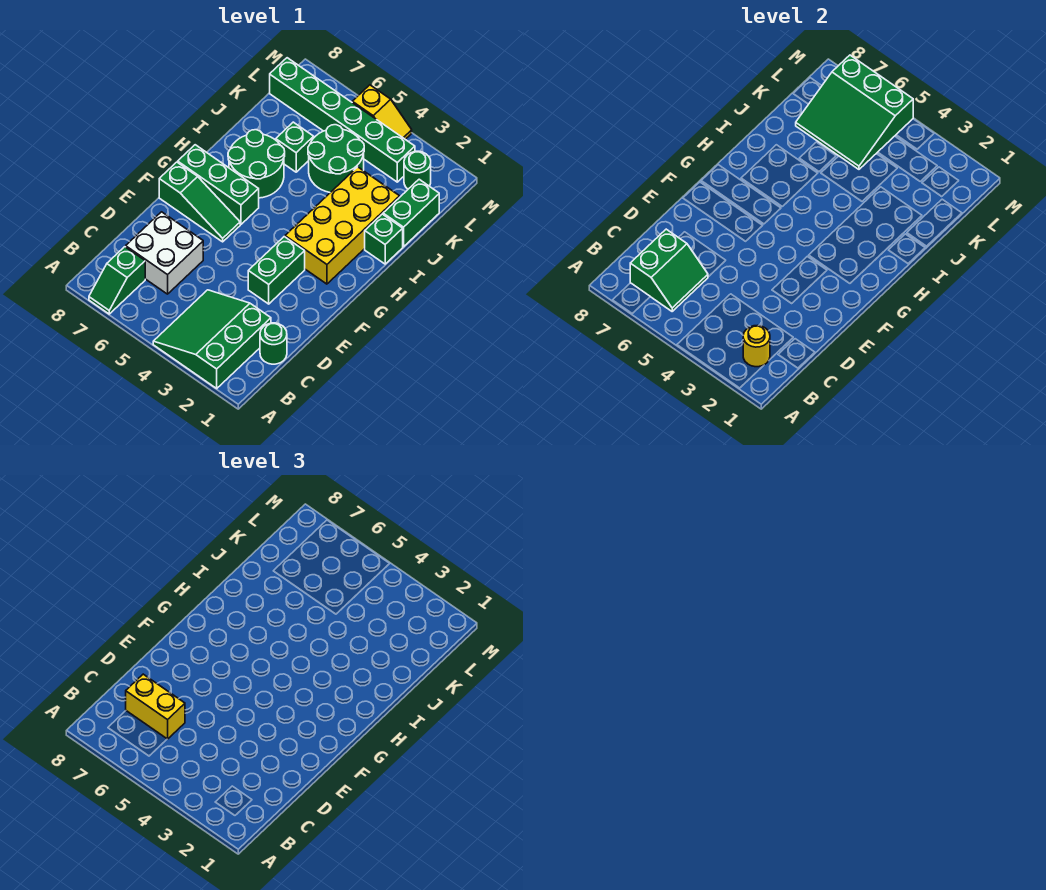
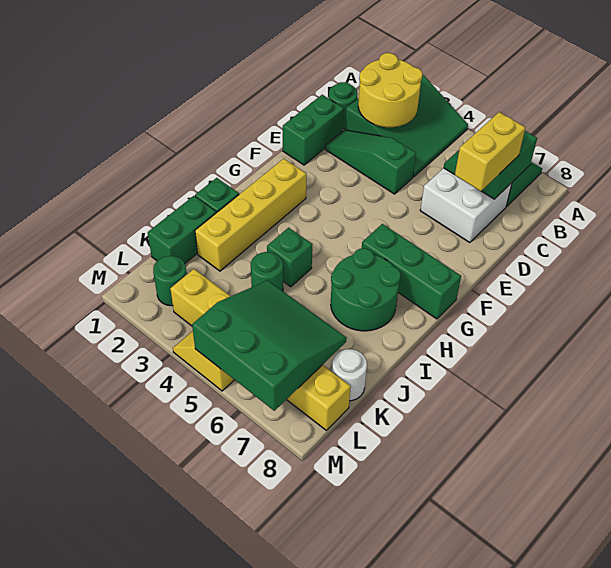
yellow round brick B2 level 2 -> yellow round brick B2:C3 level 2
yellow brick C6:C7 level 3 -> yellow brick C7:D7 level 3
green brick E3:F3 level 1 -> green brick D1:E1 level 1
green slope F6:F8 level 1 top 8 -> green slope D2:D4 level 1 top 4
yellow brick G2:J3 level 1 -> yellow brick G2:J2 level 1
green round brick J4:K5 level 1 -> green round brick J4 level 1
green brick J6 level 1 -> green brick I4 level 1
none -> white round brick K8 level 1
green brick L3:L8 level 1 -> yellow brick L3:L8 level 1

